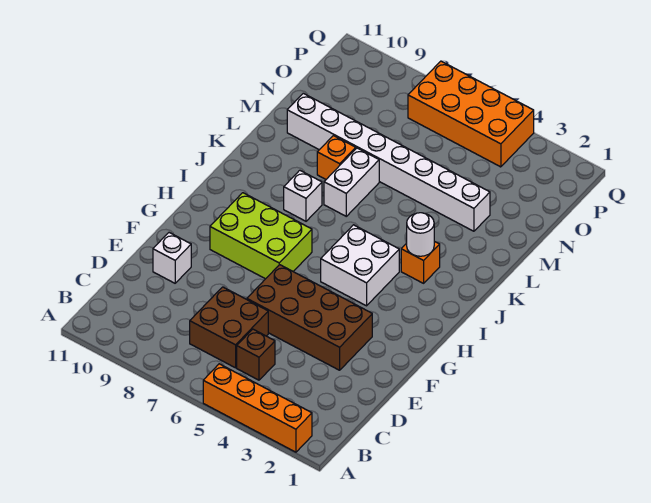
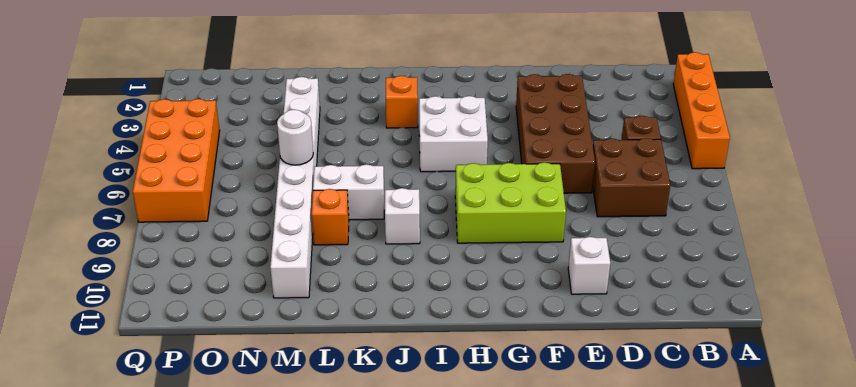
lime brick G7:H9 level 1 -> lime brick F7:H8 level 1
white round brick J3 level 2 -> white round brick M6 level 2

